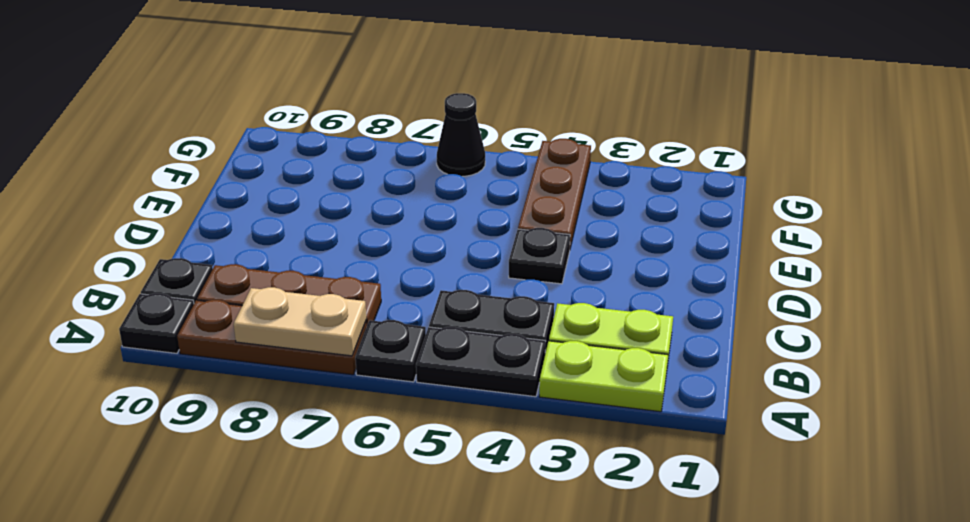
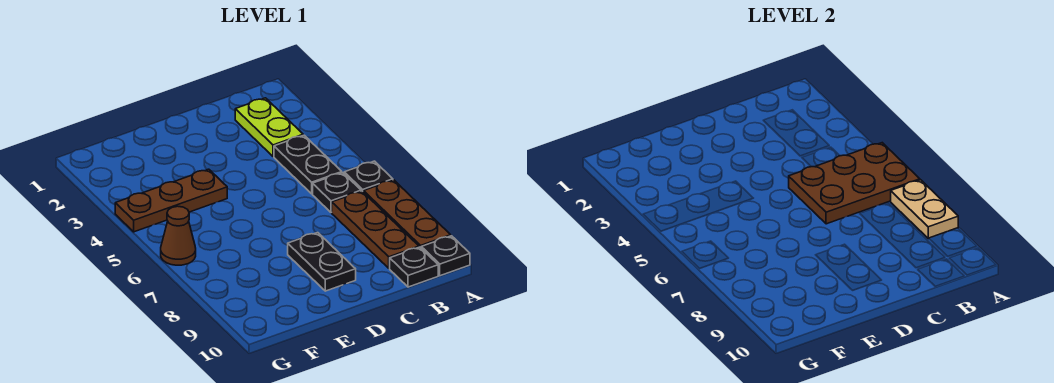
lime plate A2:A3 level 1 -> none
black plate A4:A5 level 1 -> black plate D8:D9 level 1
none -> brown plate A5:C6 level 2
black plate D4 level 1 -> black plate B6 level 1
black cone G6 level 1 -> brown cone G6 level 1

